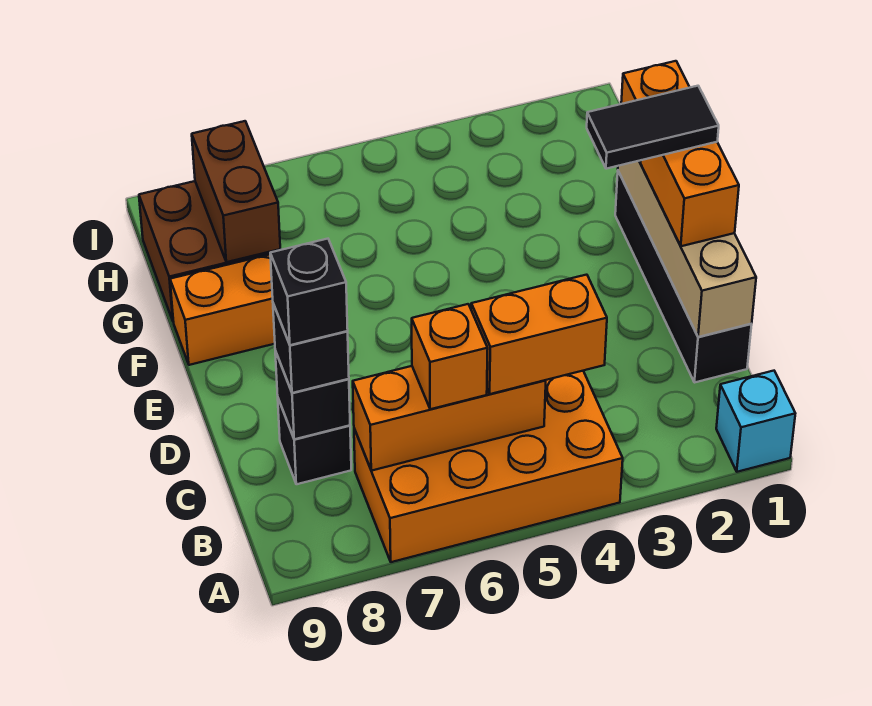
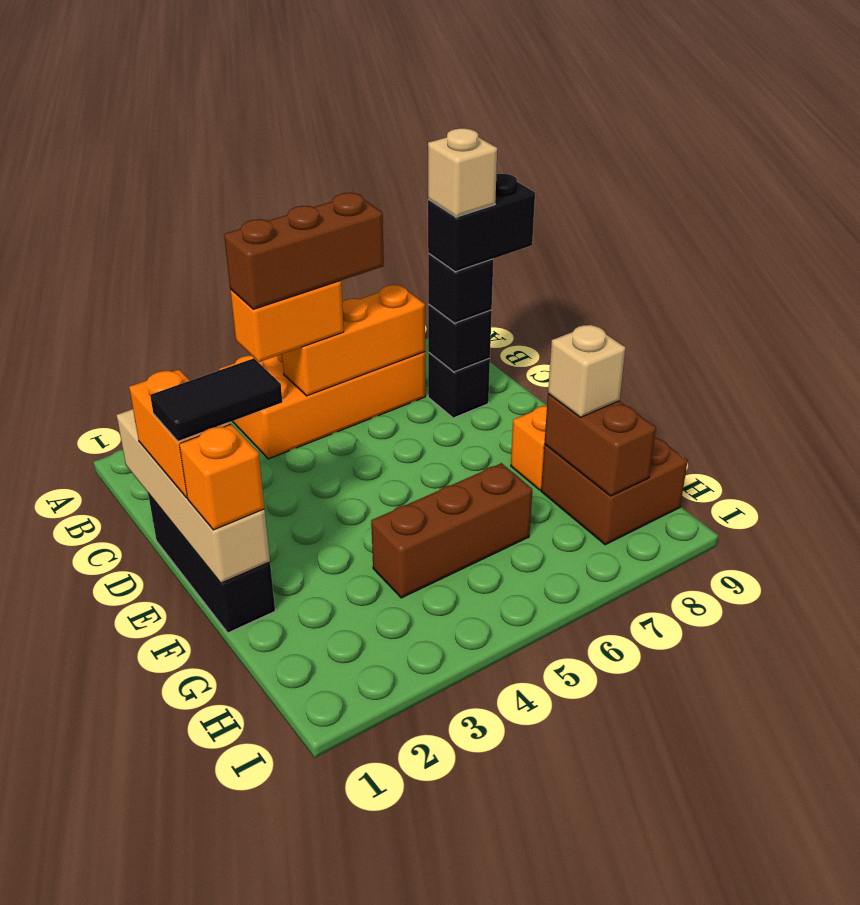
cyan brick A1 level 1 -> none
none -> brown brick B4:B6 level 4
orange brick B6 level 3 -> none
black brick C1:F1 level 1 -> black brick D1:F1 level 1
black brick C8 level 4 -> black brick C8:C9 level 4
none -> tan brick C8 level 5
none -> brown brick G4:G6 level 1
none -> tan brick G8 level 3

